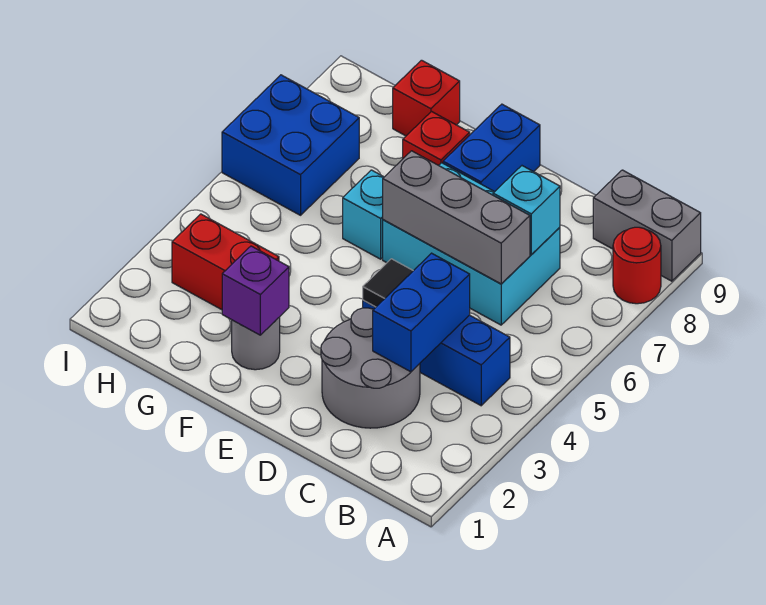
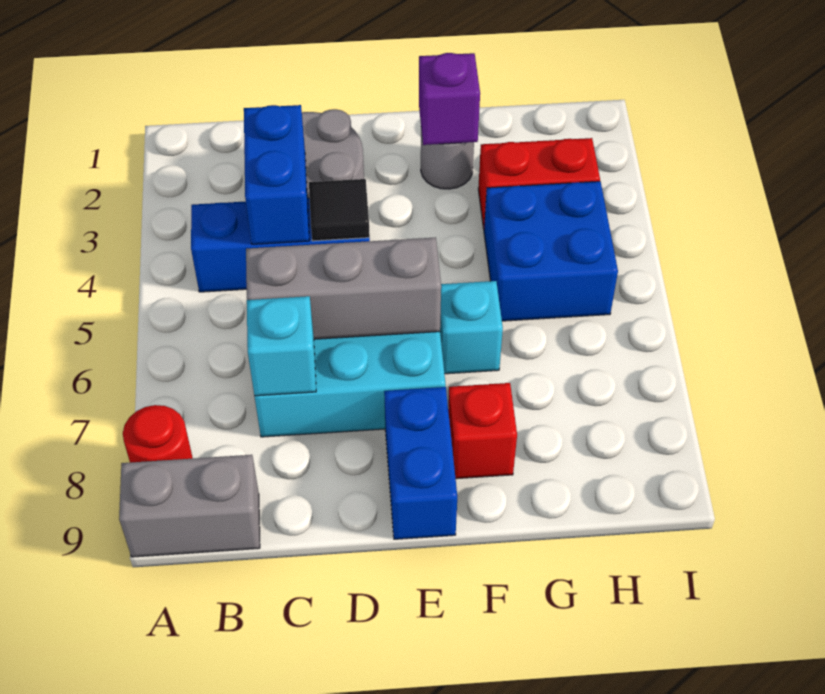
red brick G9 level 1 -> none
blue brick H6:I7 level 1 -> blue brick G4:H5 level 1

